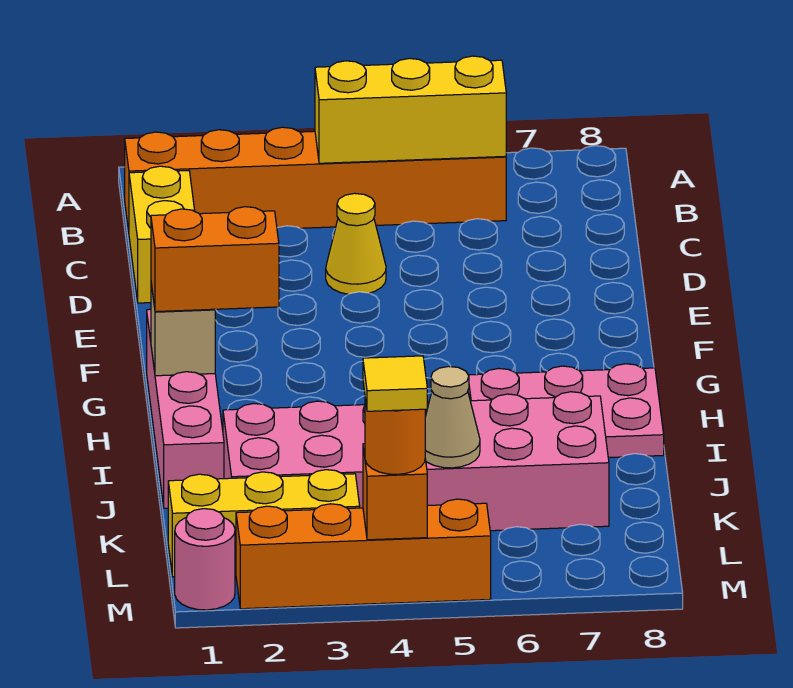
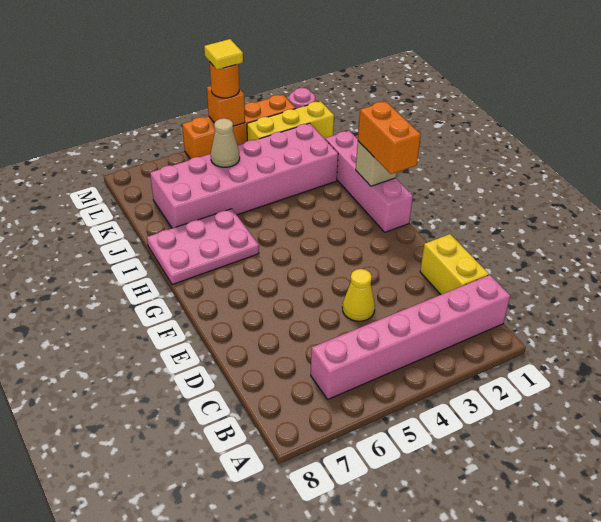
orange brick B1:B6 level 1 -> pink brick B1:B6 level 1
yellow brick B4:B6 level 2 -> none
orange brick H1:H2 level 3 -> orange brick G1:H1 level 3

